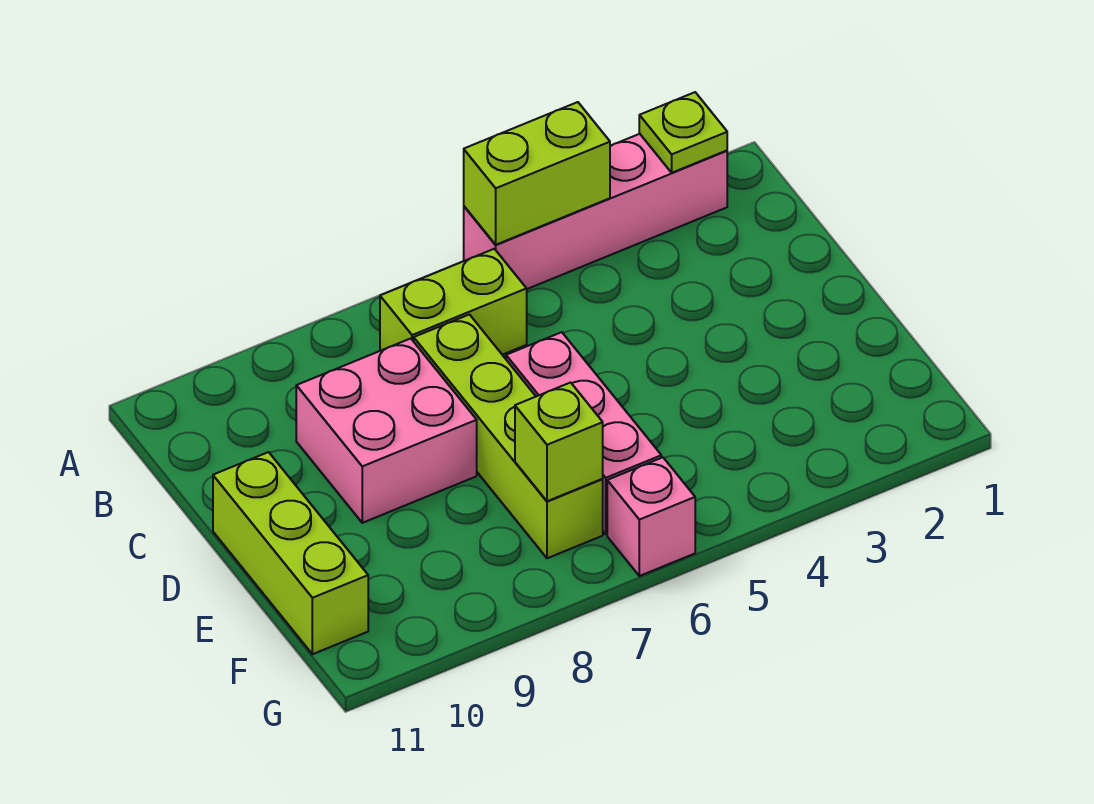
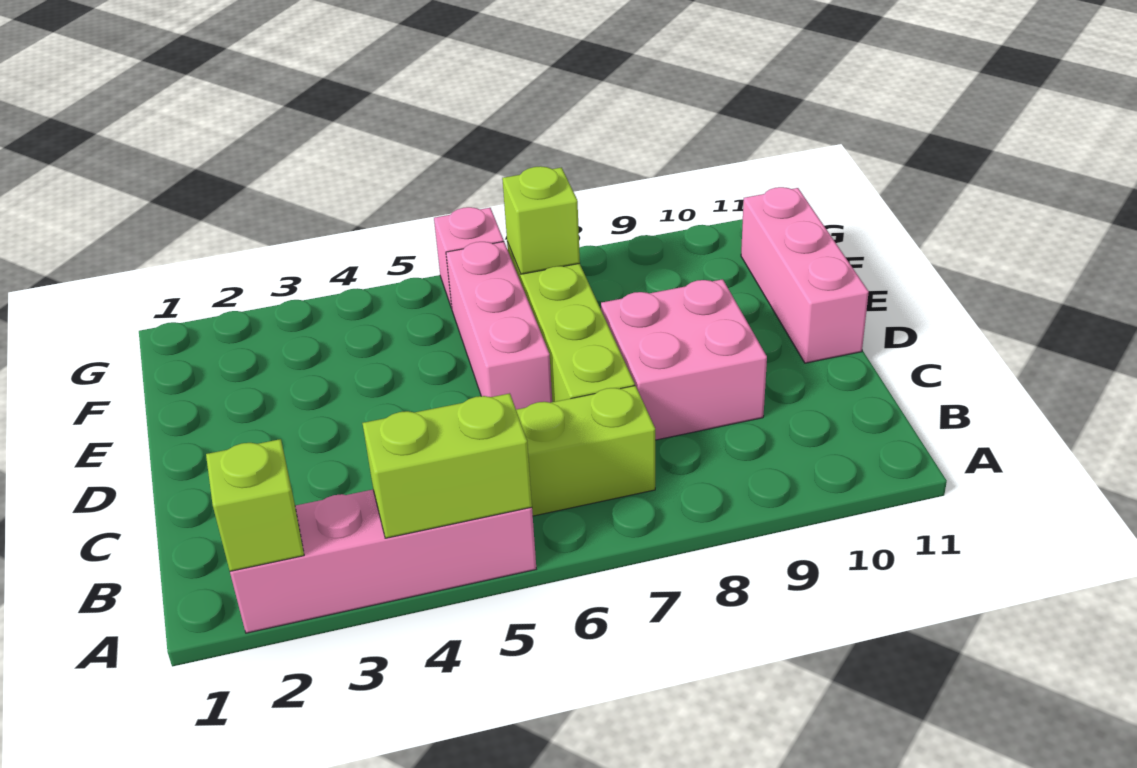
lime plate A2 level 2 -> lime brick A2 level 2
lime brick D11:F11 level 1 -> pink brick D11:F11 level 1

